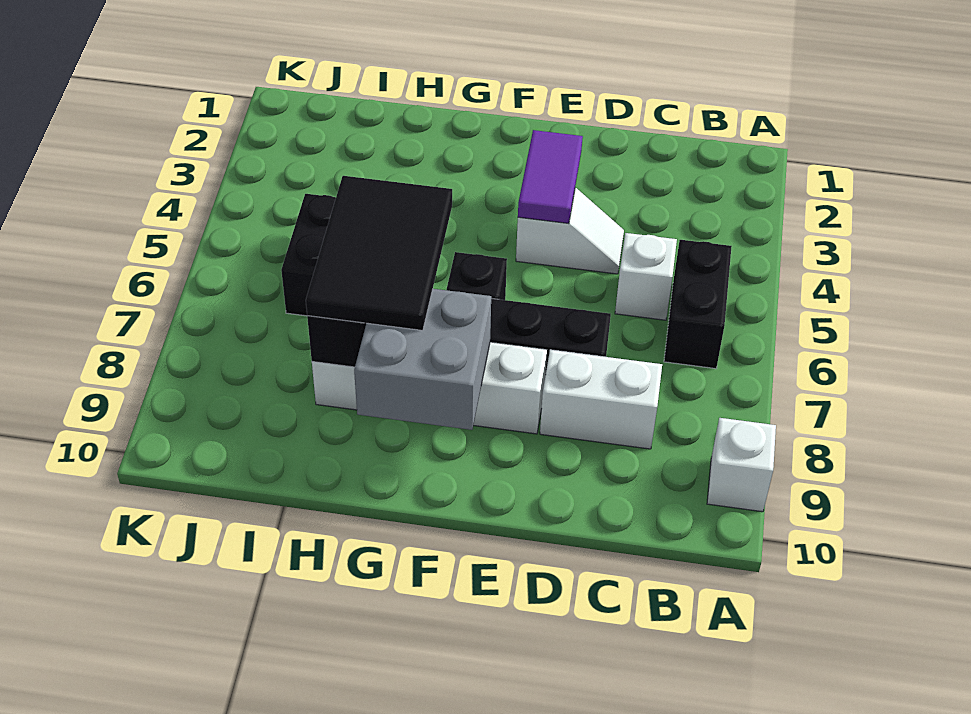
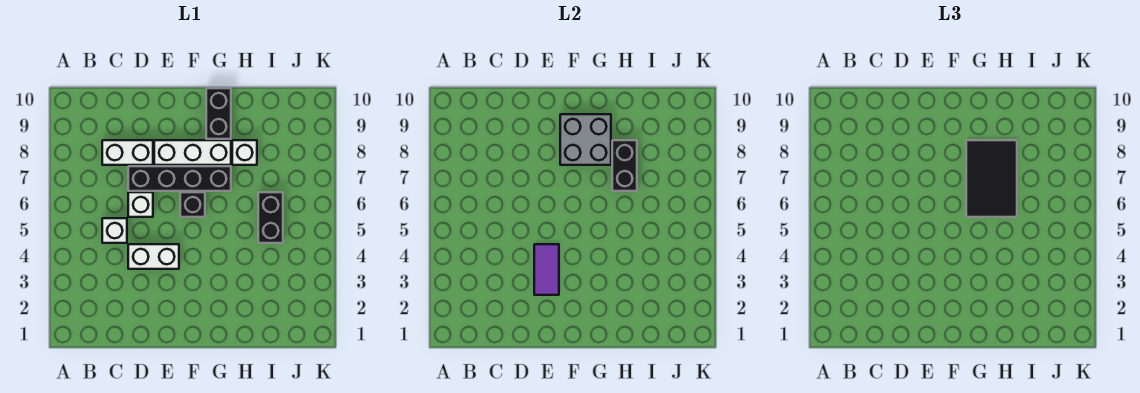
white brick A9 level 1 -> white brick D6 level 1
black brick B5:B6 level 1 -> black brick G9:G10 level 1
white slope D4:E4 level 1 top E -> white brick D4:E4 level 1

